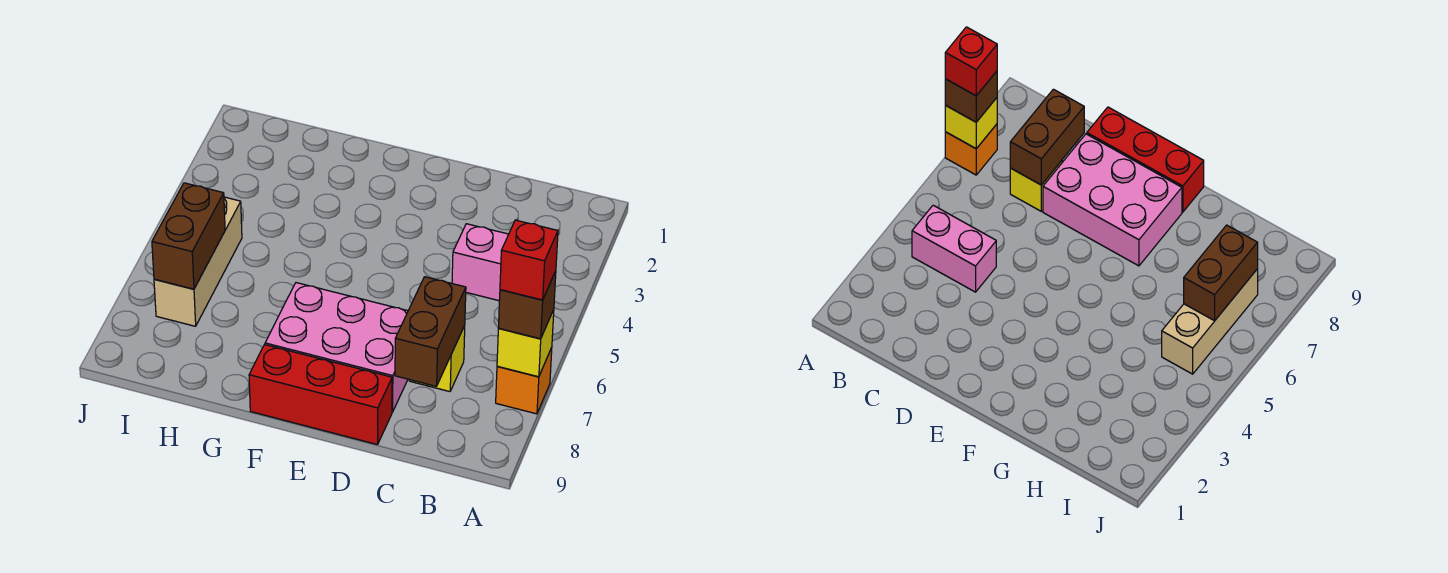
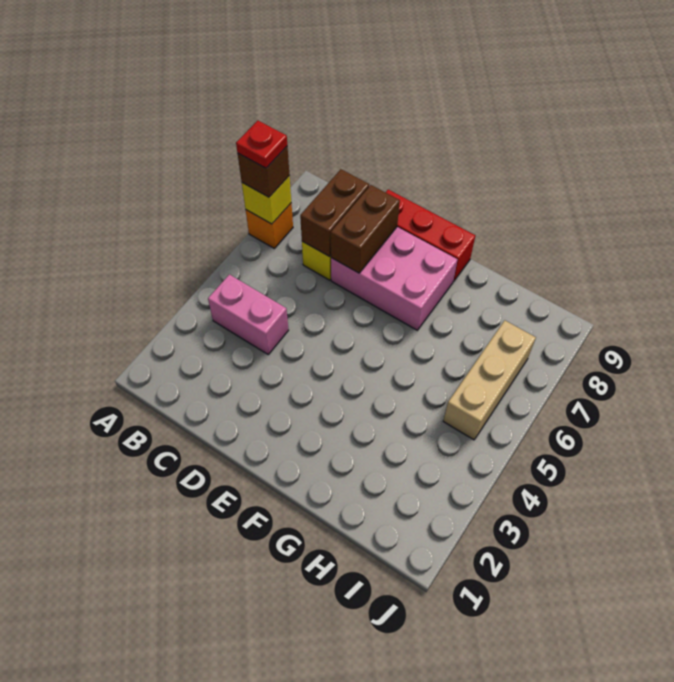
red brick A7 level 4 -> red plate A7 level 4
brown brick I6:I7 level 2 -> brown brick D7:D8 level 2

